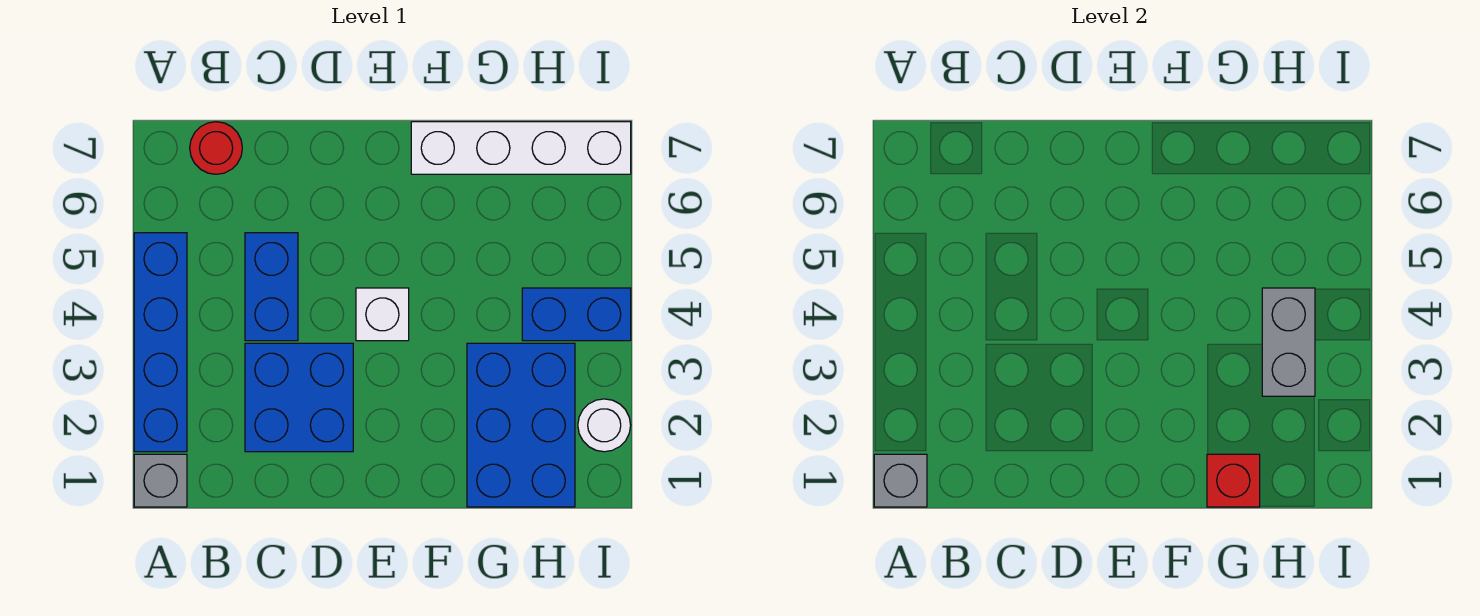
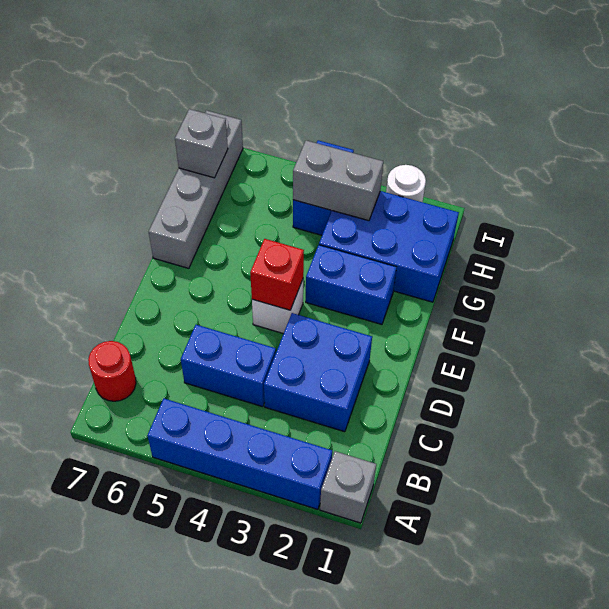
grey brick A1 level 2 -> grey brick H7 level 2
none -> blue brick F2:F3 level 1
white brick F7:I7 level 1 -> grey brick F7:I7 level 1
red brick G1 level 2 -> red brick E4 level 2

